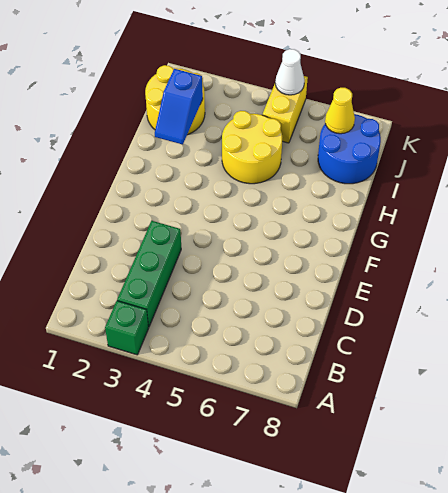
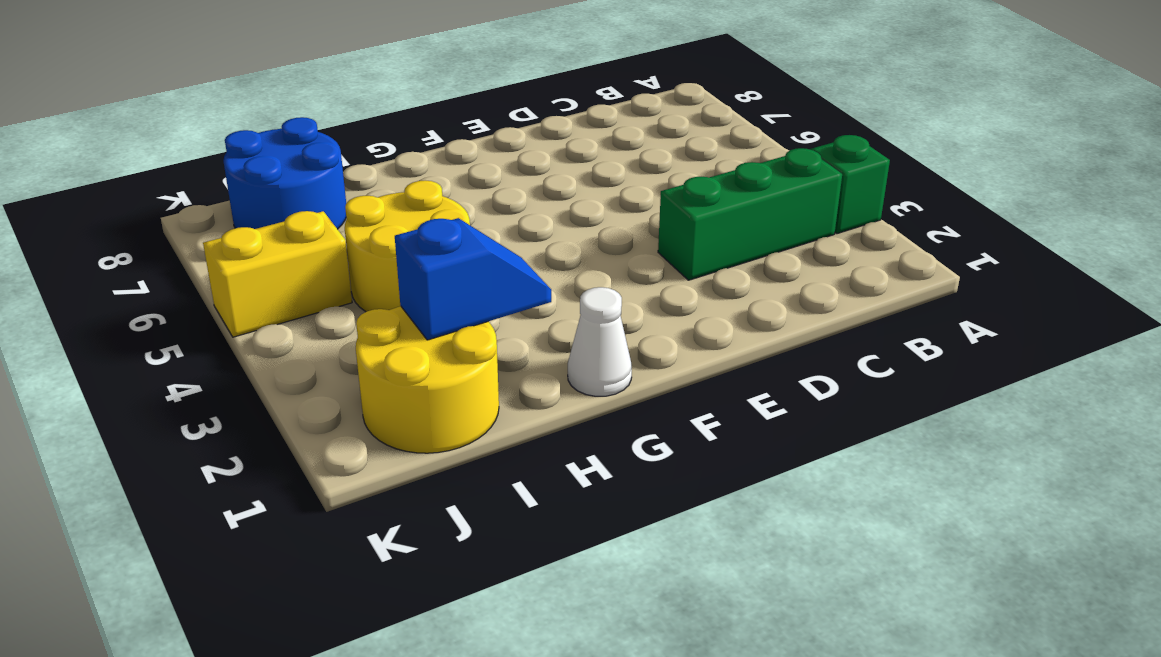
yellow cone J7 level 2 -> none
white cone K5 level 2 -> white cone G1 level 1

